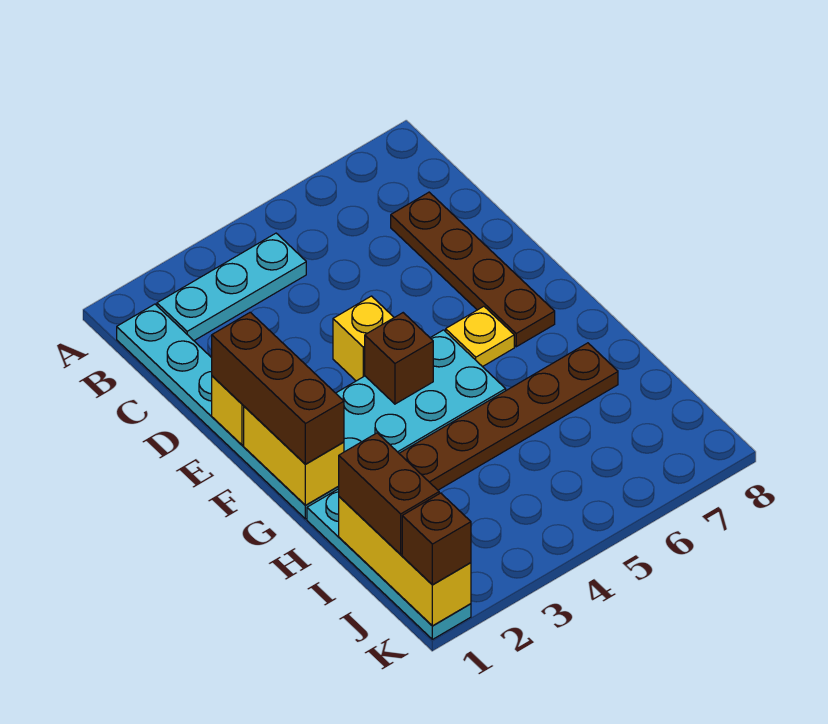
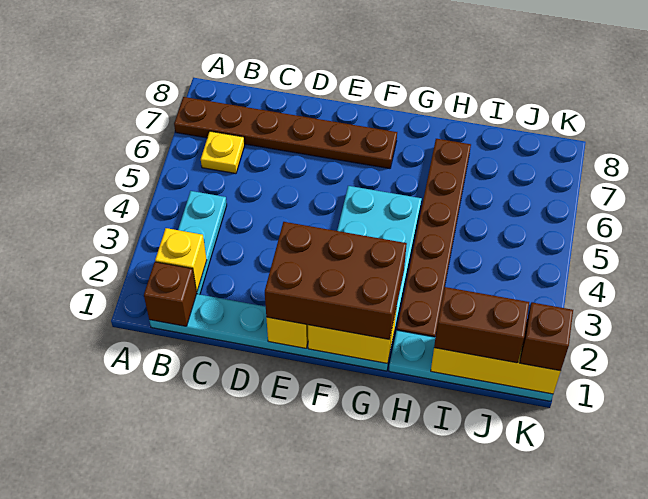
brown plate C7:F7 level 1 -> brown plate A7:F7 level 1
brown brick E1:G1 level 3 -> brown brick E1:G2 level 3
yellow brick E4 level 1 -> yellow brick B2 level 2
brown brick F4 level 2 -> brown brick B1 level 2
yellow plate F6 level 1 -> yellow plate B6 level 1

